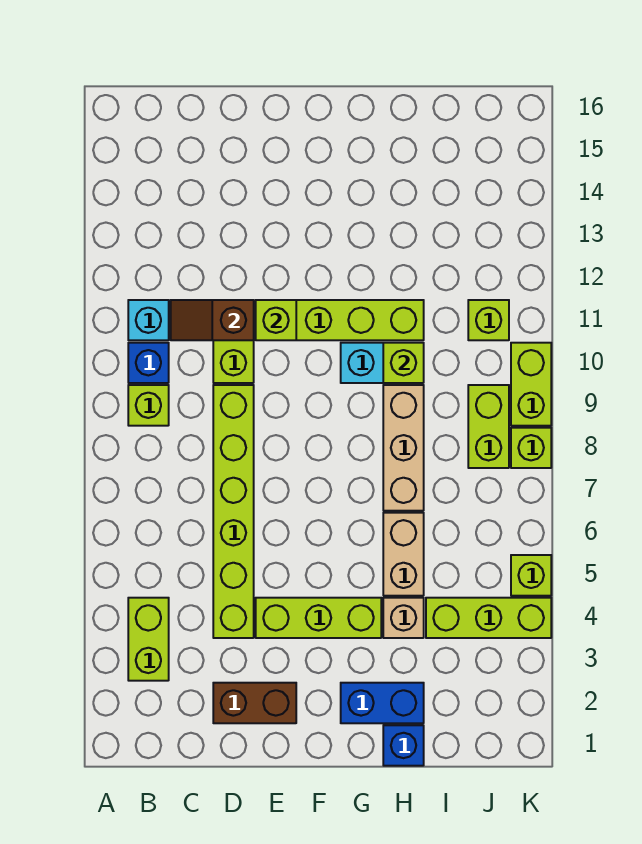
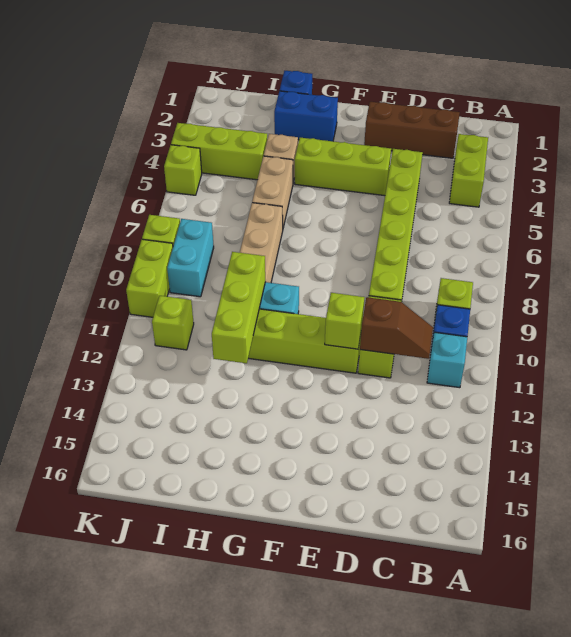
brown brick D2:E2 level 1 -> brown brick C2:E2 level 1
lime brick H10 level 2 -> lime brick H10:H12 level 2
lime brick J8:J9 level 1 -> cyan brick J8:J9 level 1

